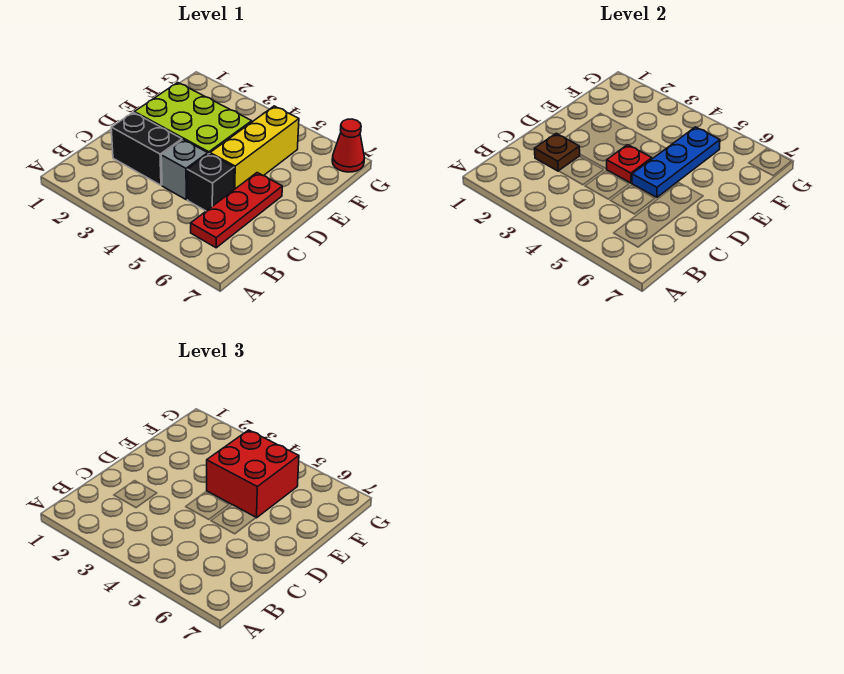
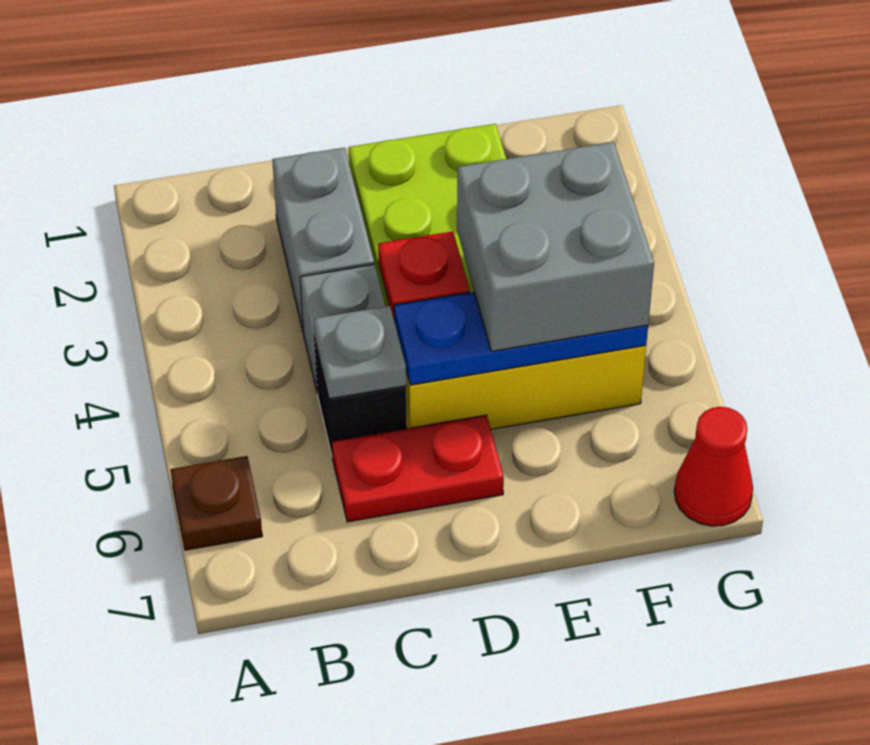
red plate B6:D6 level 1 -> red plate C6:D6 level 1
black brick C2:C3 level 1 -> grey brick C2:C3 level 1
brown plate C2 level 2 -> brown plate A6 level 1
none -> grey plate C5 level 2
red brick E4:F5 level 3 -> grey brick E4:F5 level 3

